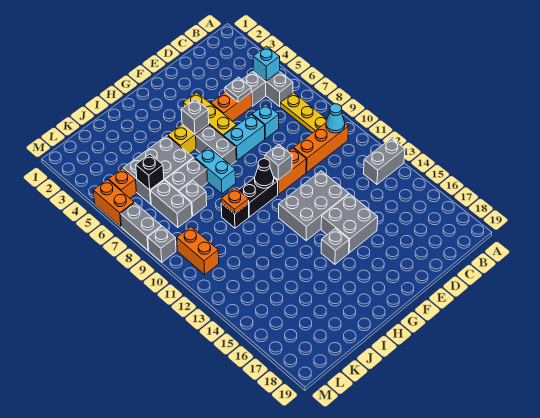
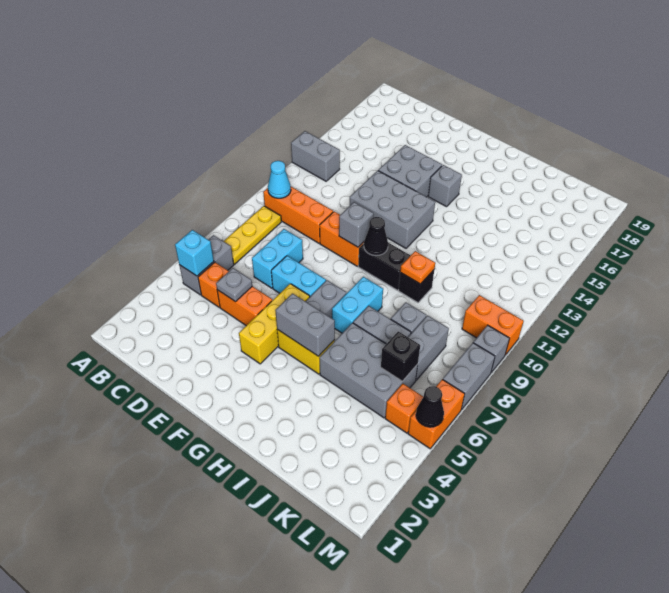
grey brick C5 level 1 -> orange brick C5 level 1
cyan brick D7 level 1 -> cyan brick D7:D8 level 1
grey brick G5 level 2 -> grey brick G5:H5 level 2
orange brick L10:L11 level 1 -> orange brick L10:M10 level 1
none -> black cone M5 level 2

